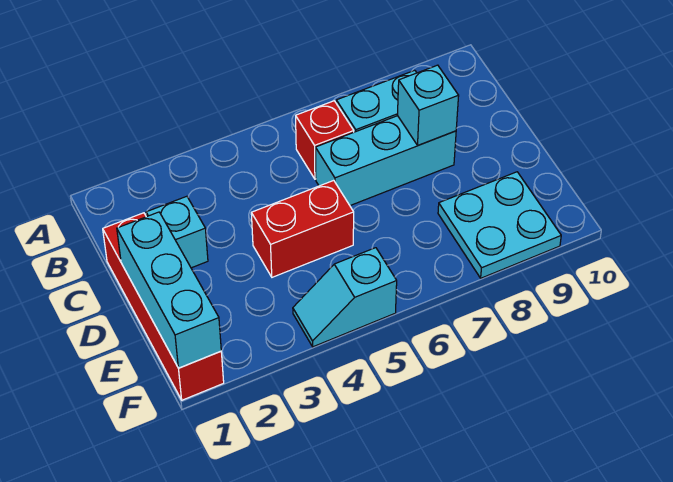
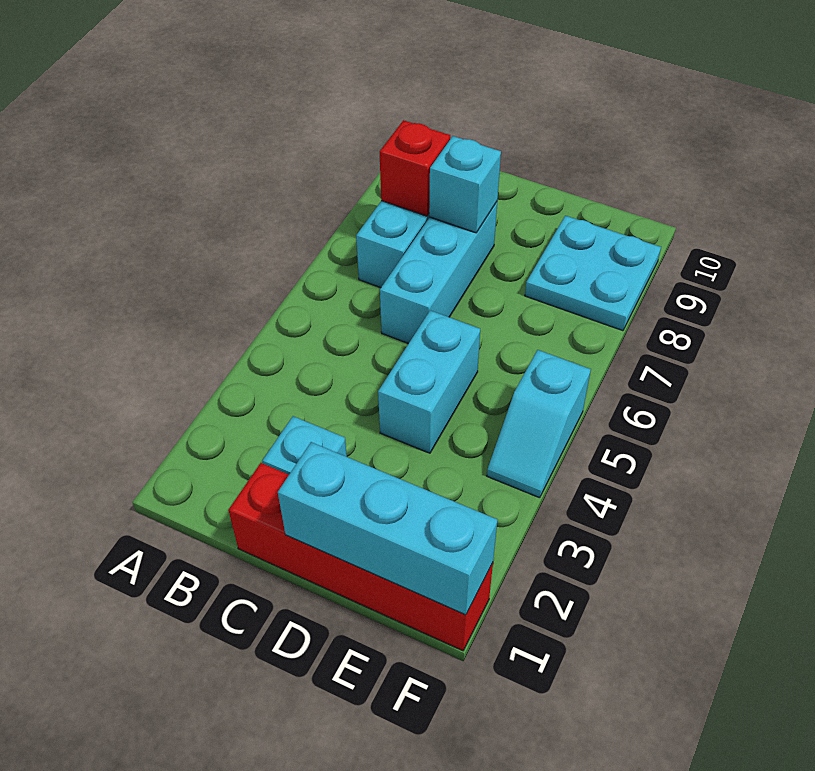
red brick B6 level 1 -> red brick B8 level 2
red brick D4:D5 level 1 -> cyan brick D4:D5 level 1

